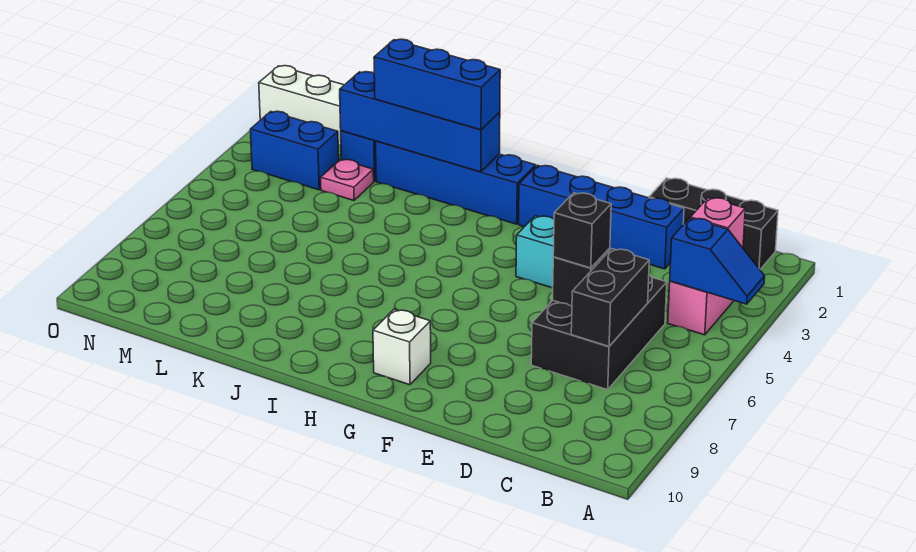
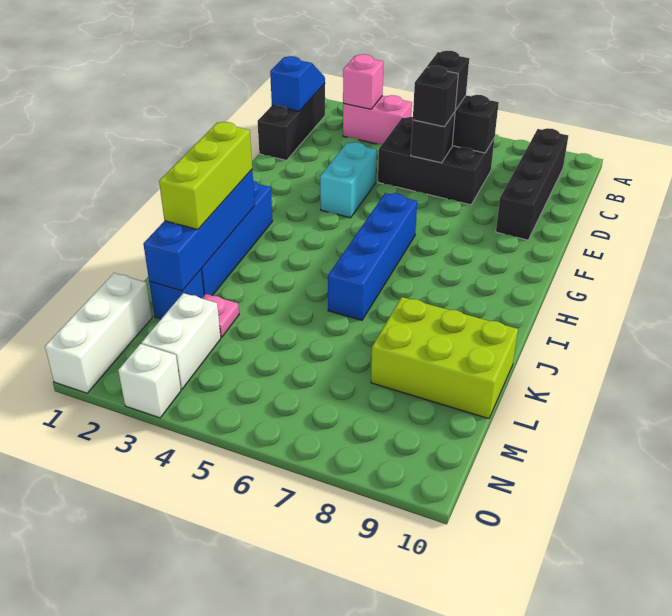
blue slope A4:B4 level 2 top B -> blue slope B1:C1 level 2 top C
none -> black brick B9:E9 level 1
none -> black brick C6 level 3
blue brick D2:G2 level 1 -> blue brick G6:J6 level 1
white brick G9 level 1 -> white brick O3 level 1
blue brick I2:K2 level 3 -> lime brick I2:K2 level 3
none -> lime brick K8:L10 level 1
blue brick M3:N3 level 1 -> white brick M3:N3 level 1

